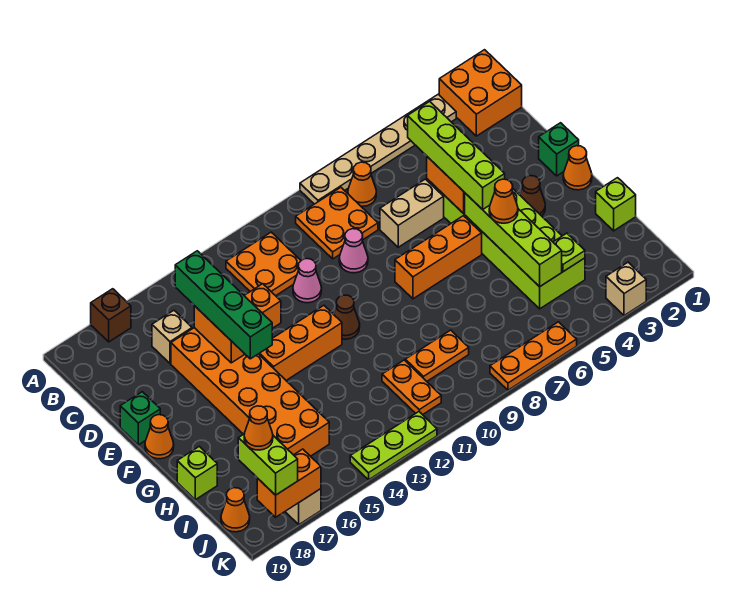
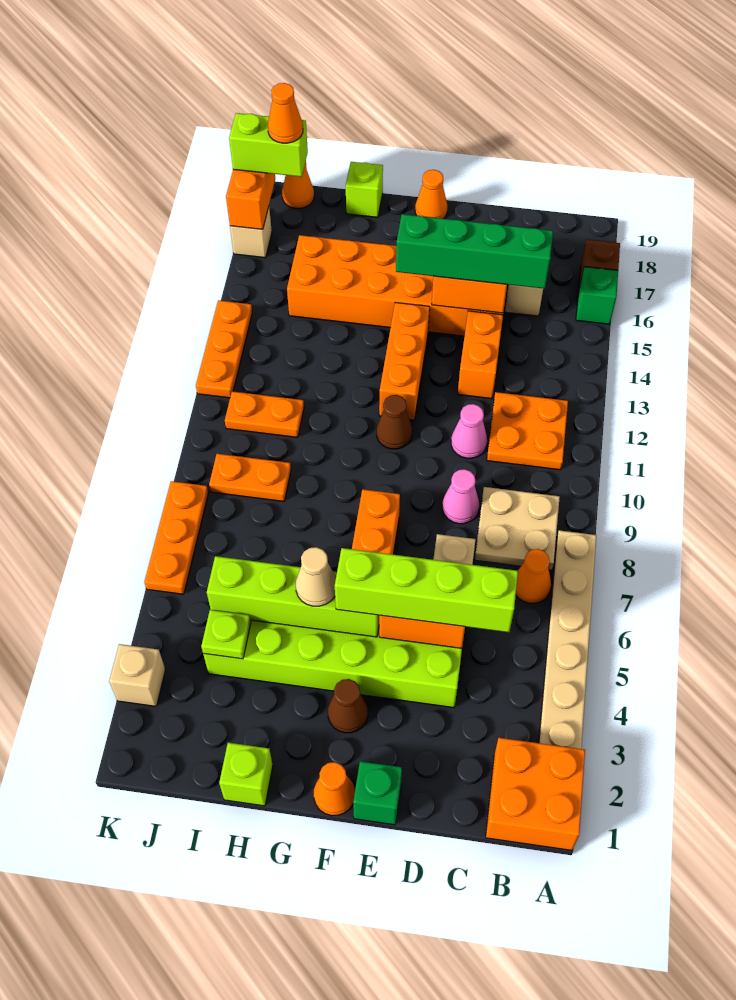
orange plate B8:C9 level 1 -> tan plate B8:C9 level 1
green brick E19 level 1 -> green brick A16 level 1
orange cone G5 level 3 -> tan cone G5 level 3
orange plate I9:I10 level 1 -> orange plate I9:J9 level 1
lime plate K12:K14 level 1 -> orange plate K12:K14 level 1

